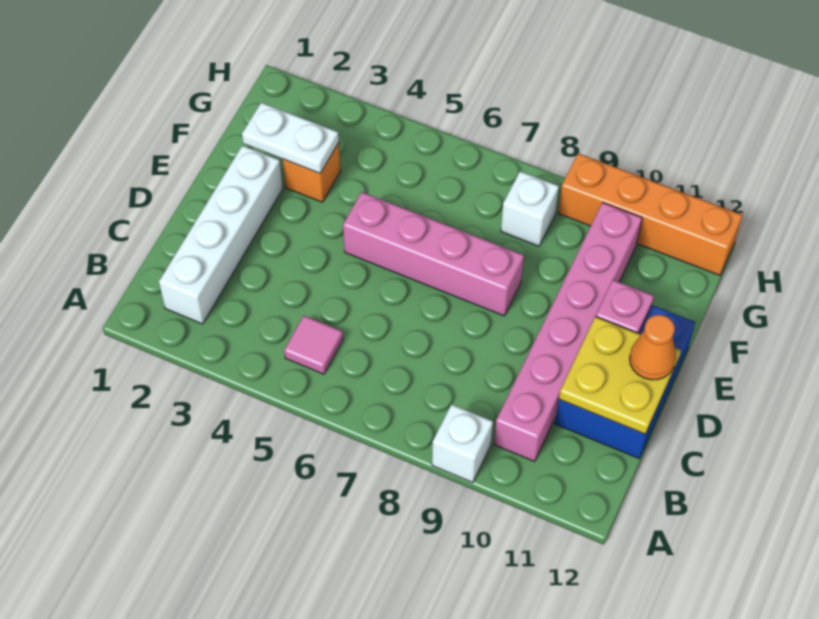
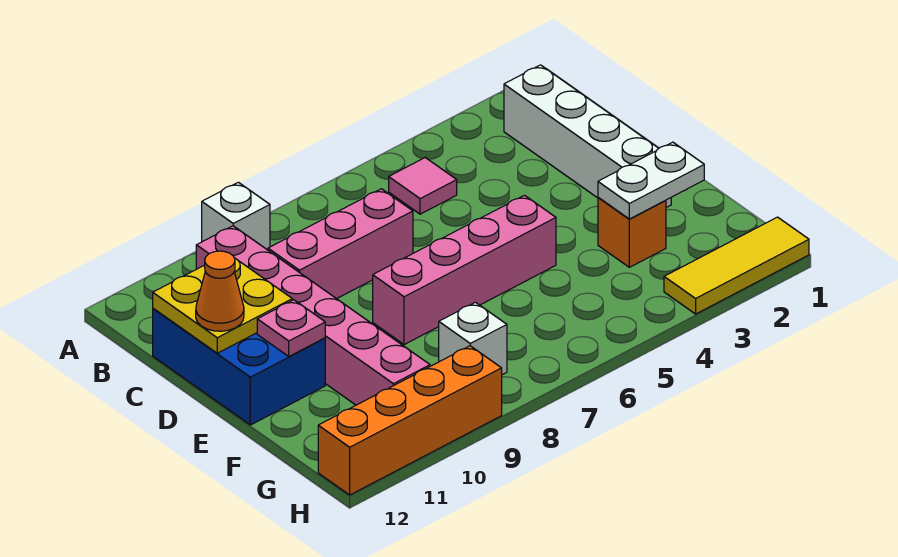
none -> pink brick C7:C9 level 1
none -> yellow tile H1:H3 level 1

